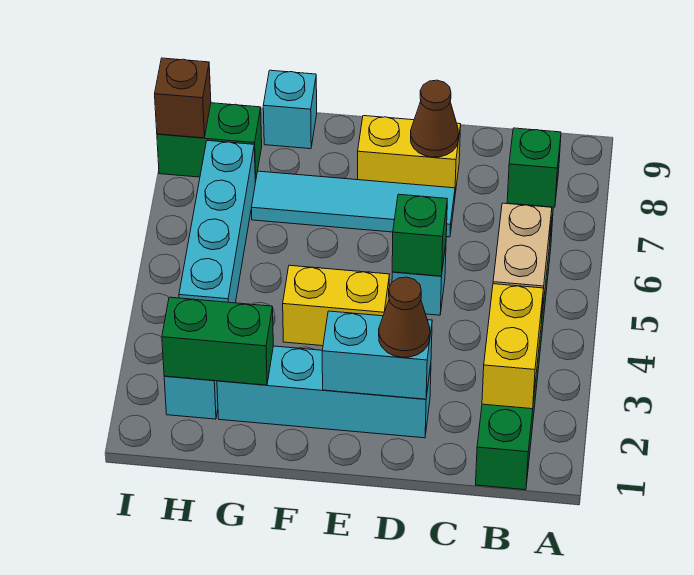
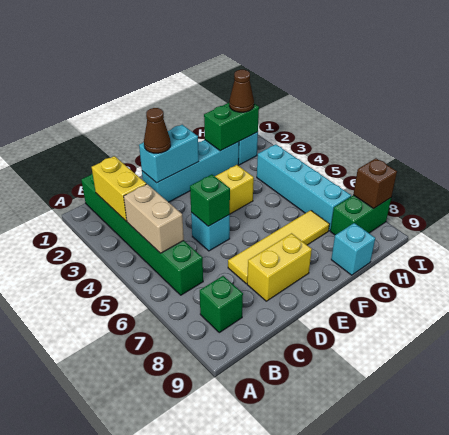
cyan tile D7:G7 level 1 -> yellow tile D7:G7 level 1
brown cone D8 level 2 -> brown cone H2 level 3

